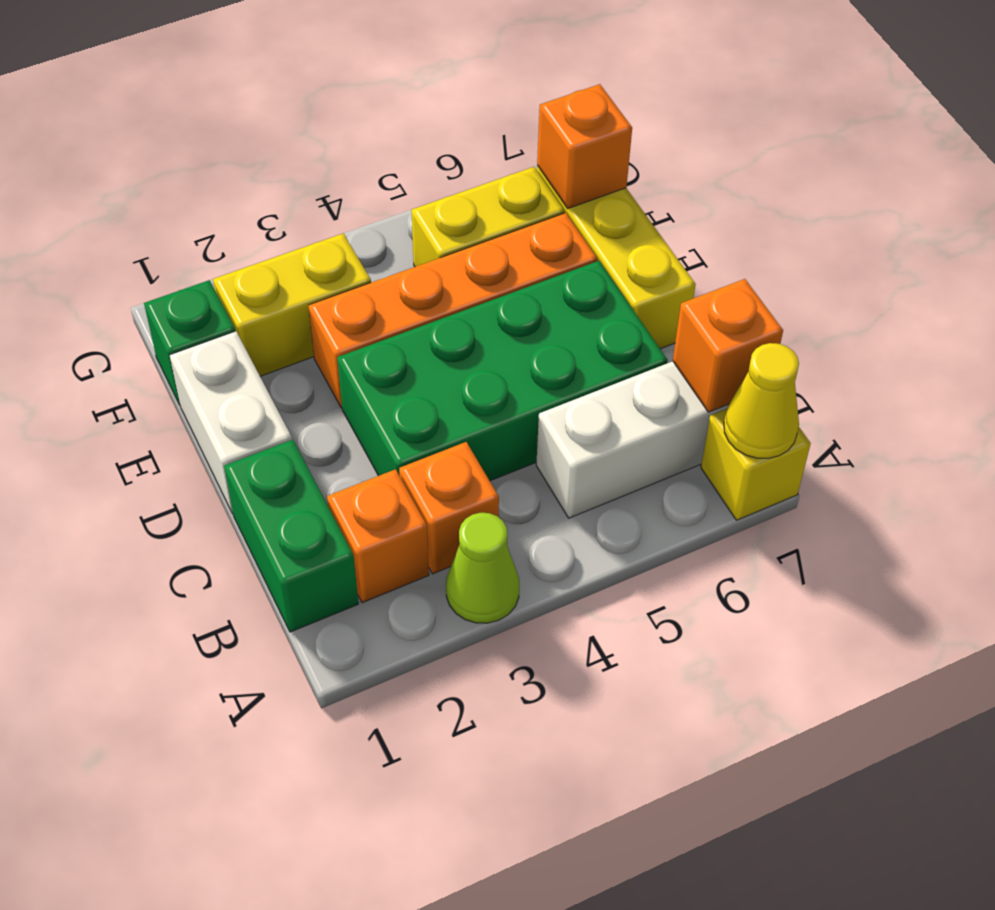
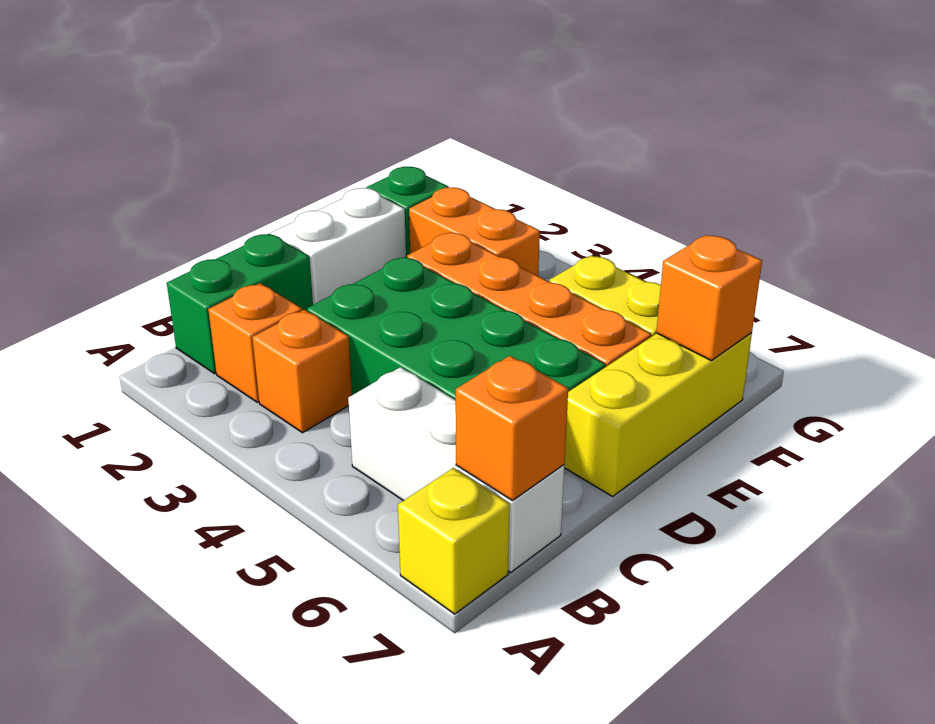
lime cone A3 level 1 -> none
yellow cone A7 level 2 -> none
yellow brick F2:F3 level 1 -> orange brick F2:F3 level 1

